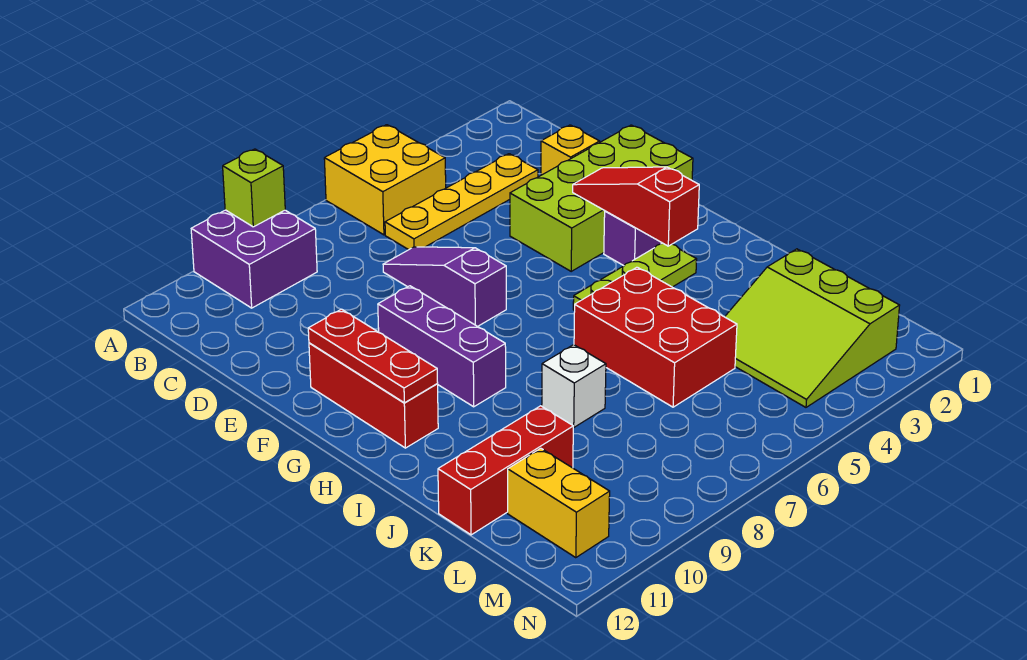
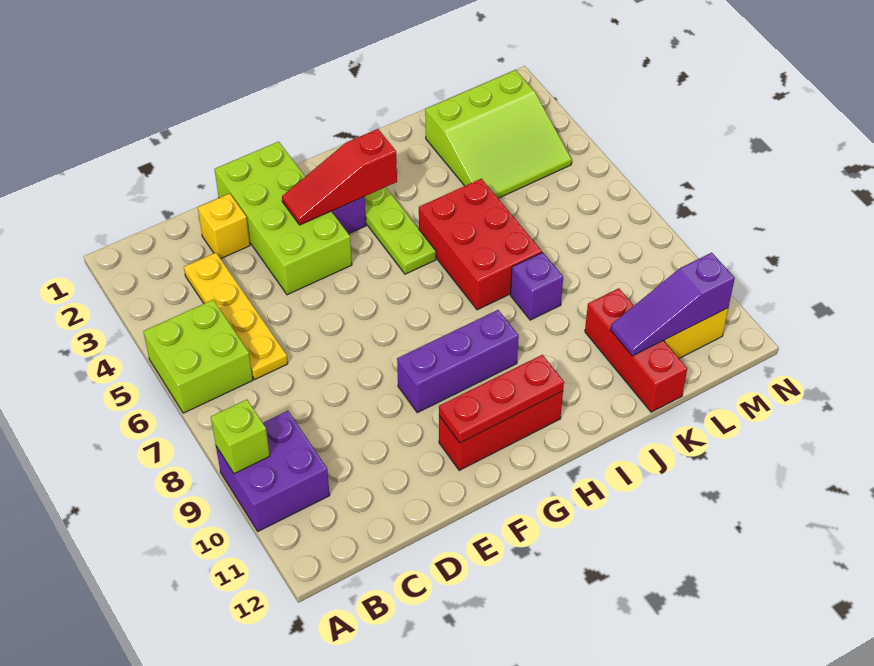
yellow brick A5:B6 level 1 -> lime brick A5:B6 level 1
purple slope D7:F7 level 1 top F -> purple slope K11:M11 level 2 top M
red brick I5:K6 level 1 -> red brick I5:J7 level 1
white brick J8 level 1 -> purple brick J8 level 1

